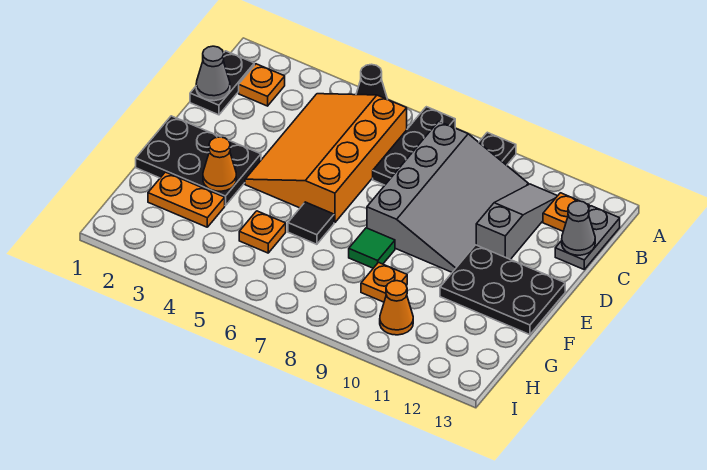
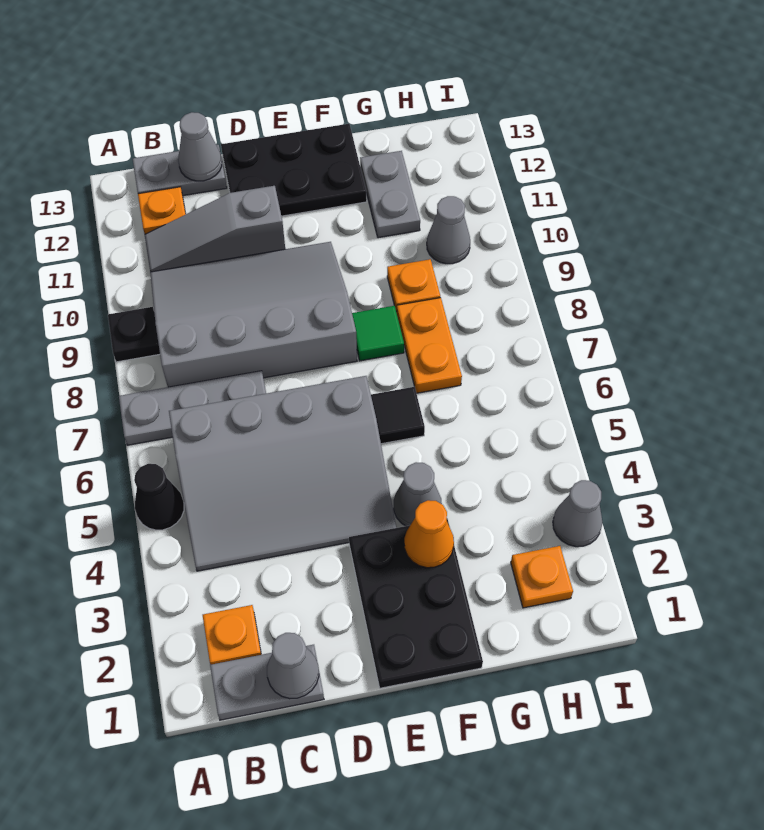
black plate A7:C7 level 1 -> grey plate A7:C7 level 1
black plate B1:C1 level 1 -> grey plate B1:C1 level 1
orange slope B4:E6 level 1 top 6 -> grey slope B4:E6 level 1 top 6
black plate E11:F13 level 1 -> black plate D12:F13 level 1
none -> grey cone F4 level 1
orange plate G2:G3 level 1 -> orange plate G7:G8 level 1
orange plate G5 level 1 -> orange plate H2 level 1
none -> grey plate G11:G12 level 1
orange cone H10 level 1 -> grey cone H10 level 1
none -> grey cone I3 level 1

